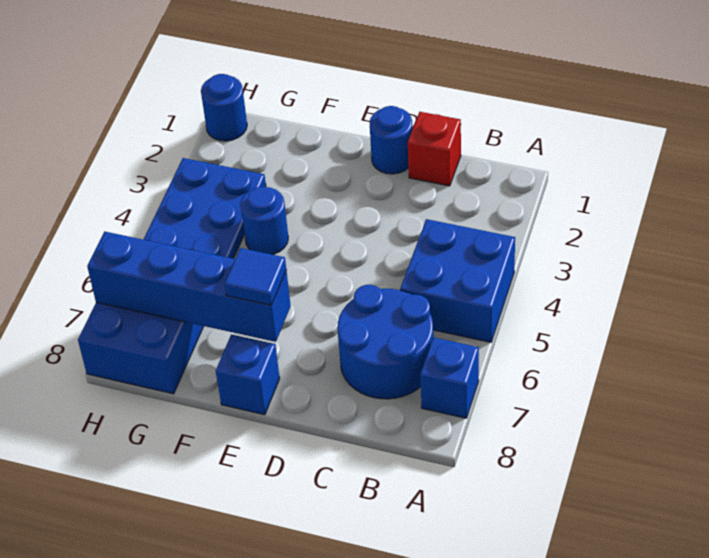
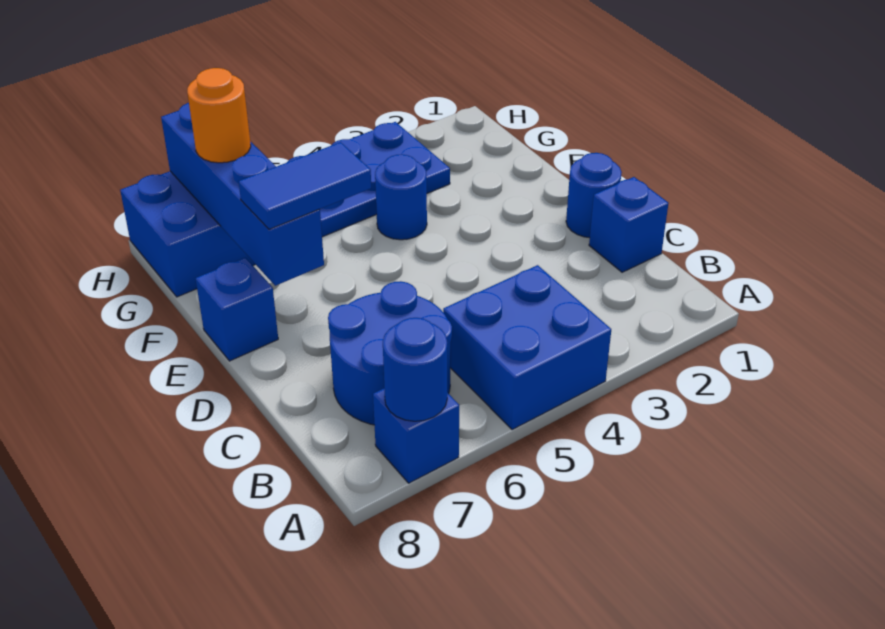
red brick C1 level 1 -> blue brick C1 level 1
blue tile E7 level 3 -> blue tile E6:E7 level 3
none -> orange round brick G7 level 3
blue round brick H1 level 1 -> blue round brick A7 level 2

